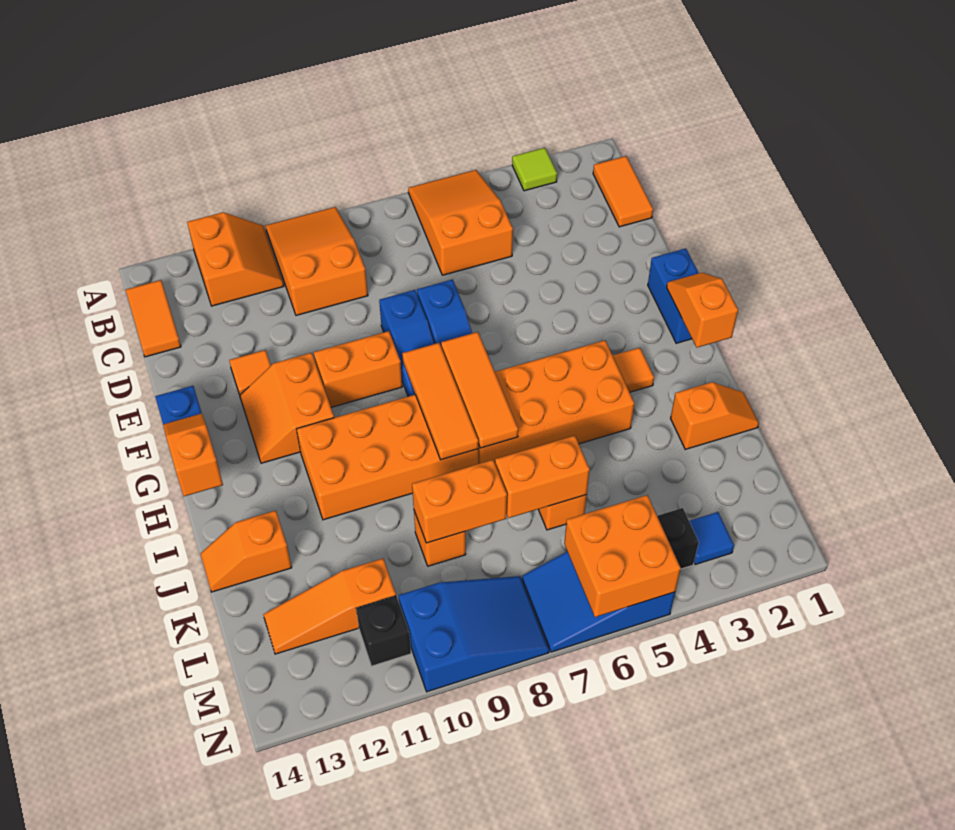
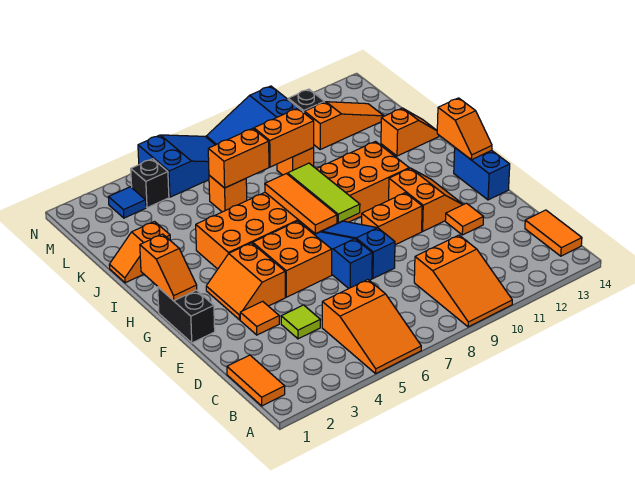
lime tile A3 level 1 -> lime tile D4 level 1
orange slope A11:B12 level 1 top 12 -> orange slope F3:G4 level 1 top 4
blue brick F1:G1 level 1 -> black brick F1:G1 level 1
orange tile G8:I8 level 2 -> lime tile G8:I8 level 2
orange tile H3 level 1 -> orange tile E3 level 1
orange brick M5:N6 level 2 -> orange brick F5:G6 level 1

